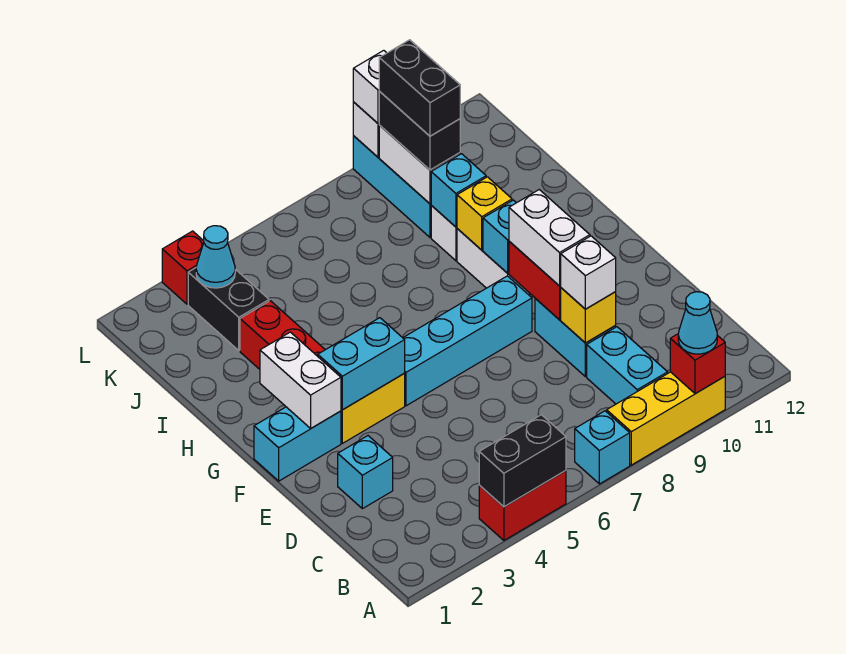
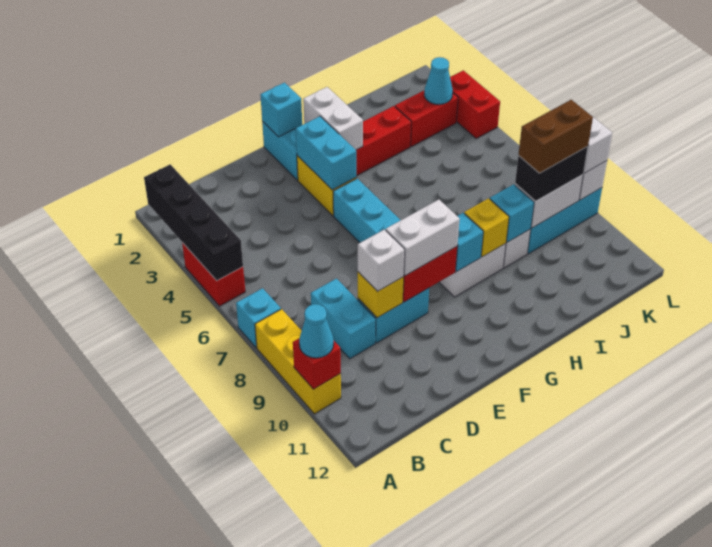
black brick A4:A5 level 2 -> black brick A2:A5 level 2
cyan brick B9:C9 level 1 -> cyan brick C8:C9 level 1
cyan brick D2 level 1 -> cyan brick F1 level 2
white brick F2:G2 level 2 -> white brick G2:G3 level 2
black brick J3:K3 level 1 -> red brick J3:K3 level 1
black brick J9:K9 level 4 -> brown brick J9:K9 level 4
red brick L3 level 1 -> red brick L3:L4 level 1

